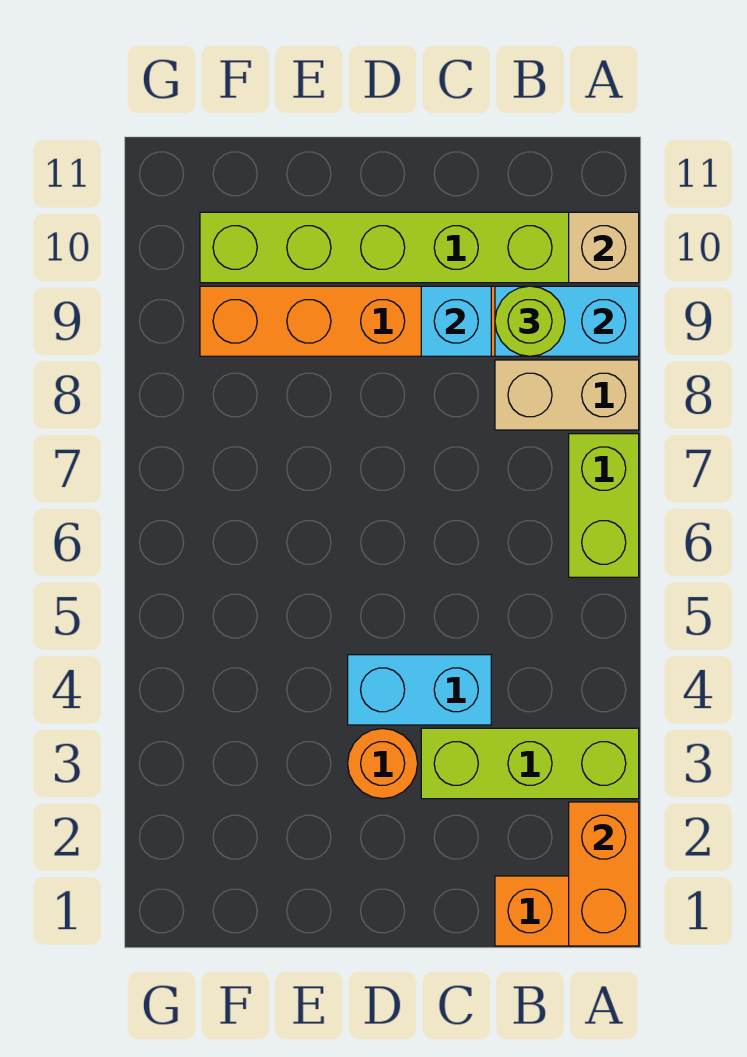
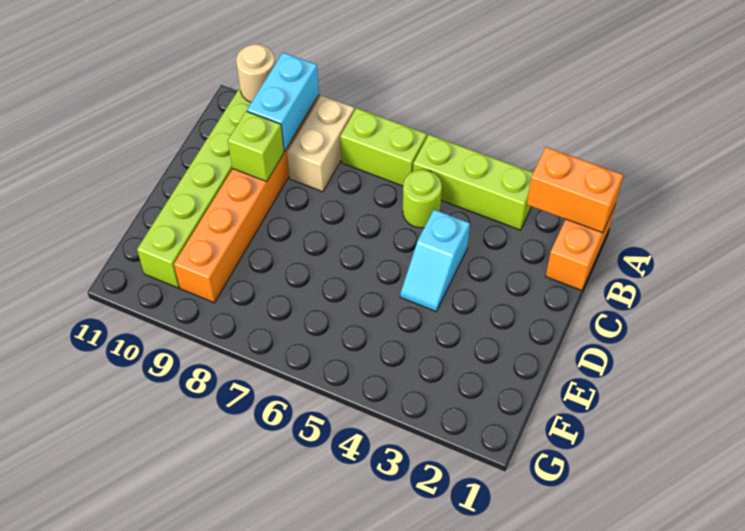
lime brick A3:C3 level 1 -> lime brick A3:A5 level 1
tan brick A10 level 2 -> tan round brick A10 level 2
lime round brick B9 level 3 -> lime round brick B5 level 1
cyan brick C4:D4 level 1 -> cyan slope C4:D4 level 1 top C
cyan brick C9 level 2 -> lime brick C9 level 2
orange round brick D3 level 1 -> none

